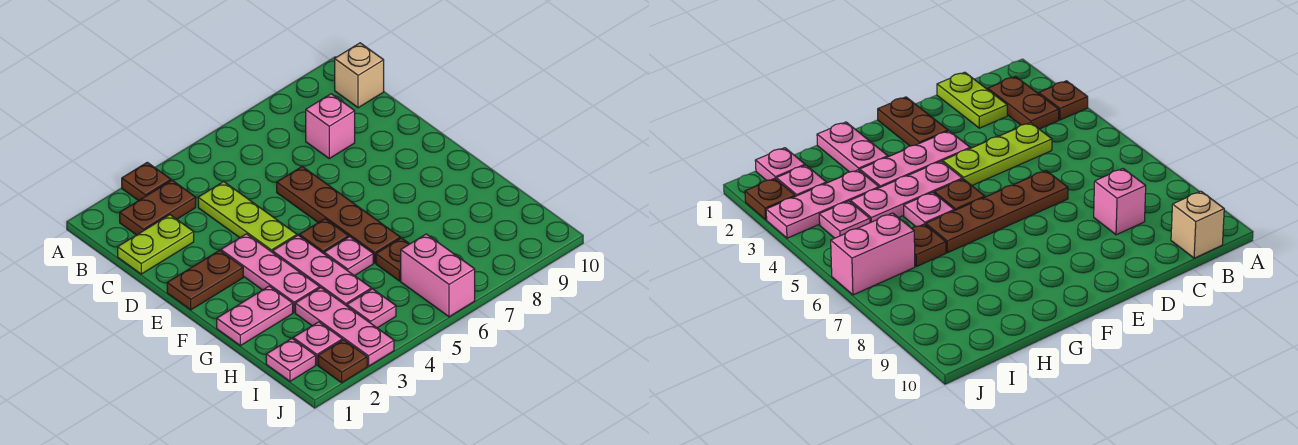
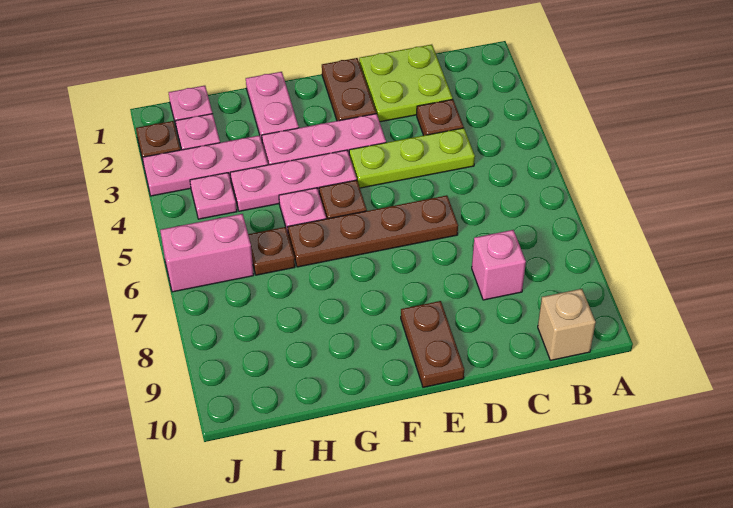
brown plate A3 level 1 -> brown plate C3 level 1
brown plate B2:B3 level 1 -> brown plate E9:E10 level 1
lime plate C1:C2 level 1 -> lime plate C1:D2 level 1

